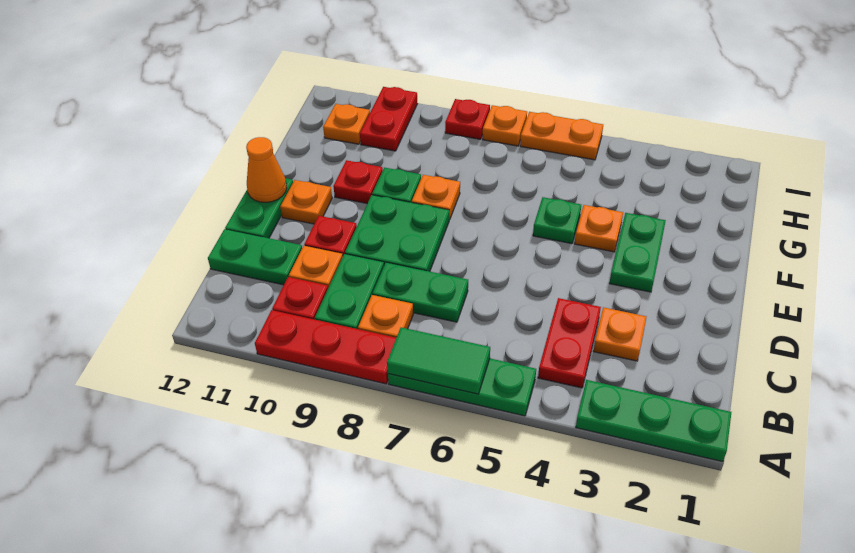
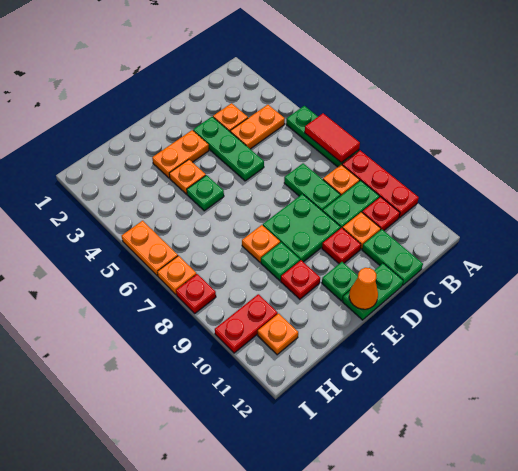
green plate A1:A3 level 1 -> green plate D3:D5 level 1
green tile A6:A7 level 2 -> red tile A6:A7 level 2
red plate B4:C4 level 1 -> orange plate B4:C4 level 1
green plate E3:F3 level 1 -> orange plate E3:F3 level 1
orange plate E11 level 1 -> green plate E11 level 1

